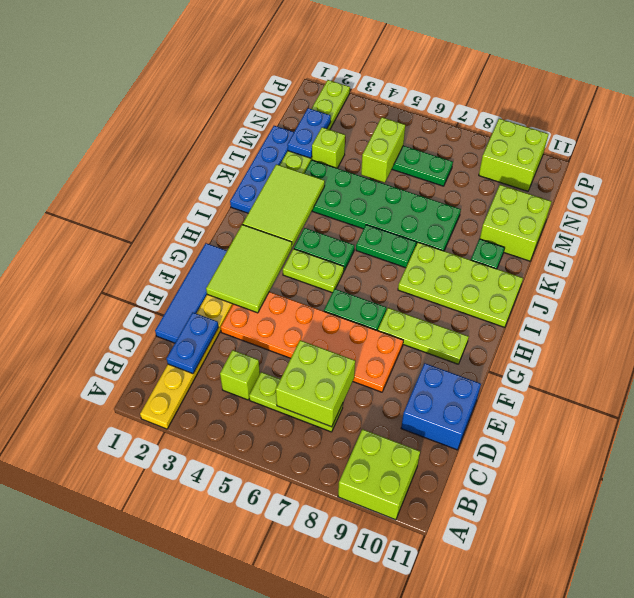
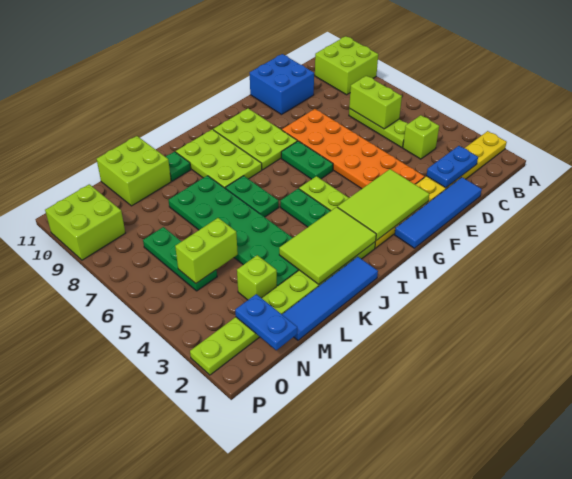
lime brick C6:D7 level 2 -> lime brick C6:C7 level 2
lime plate G8:G10 level 1 -> lime plate G8:H10 level 1
lime plate I8:J11 level 1 -> lime plate I8:J10 level 1
blue plate J1:M1 level 1 -> blue tile J1:M1 level 1
blue plate M2:N2 level 2 -> blue plate N1:N2 level 2

